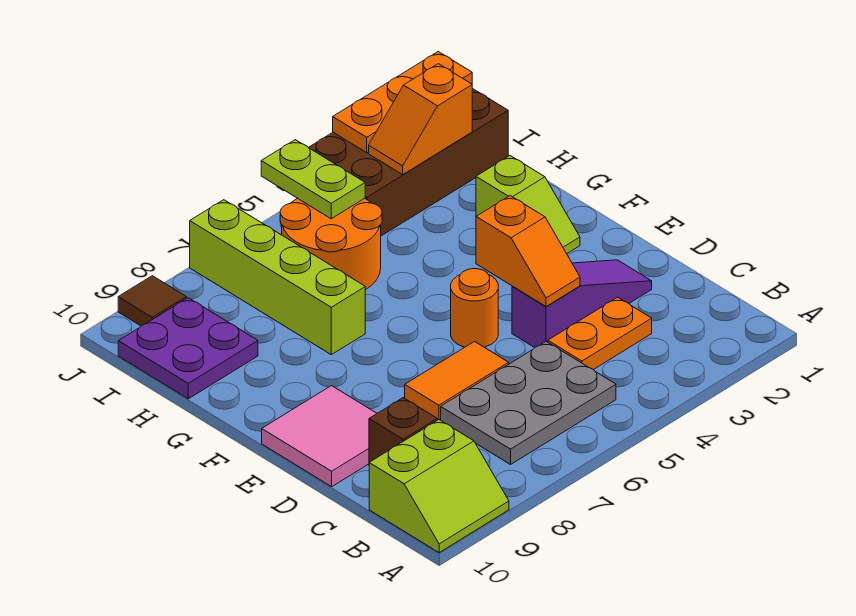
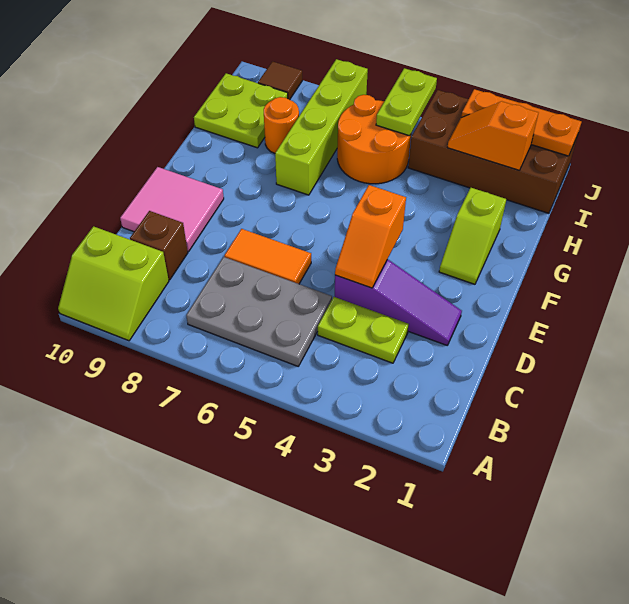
orange plate C3:C4 level 1 -> lime plate C3:C4 level 1
orange round brick E5 level 1 -> orange round brick H8 level 1
purple plate H9:I10 level 1 -> lime plate H9:I10 level 1

